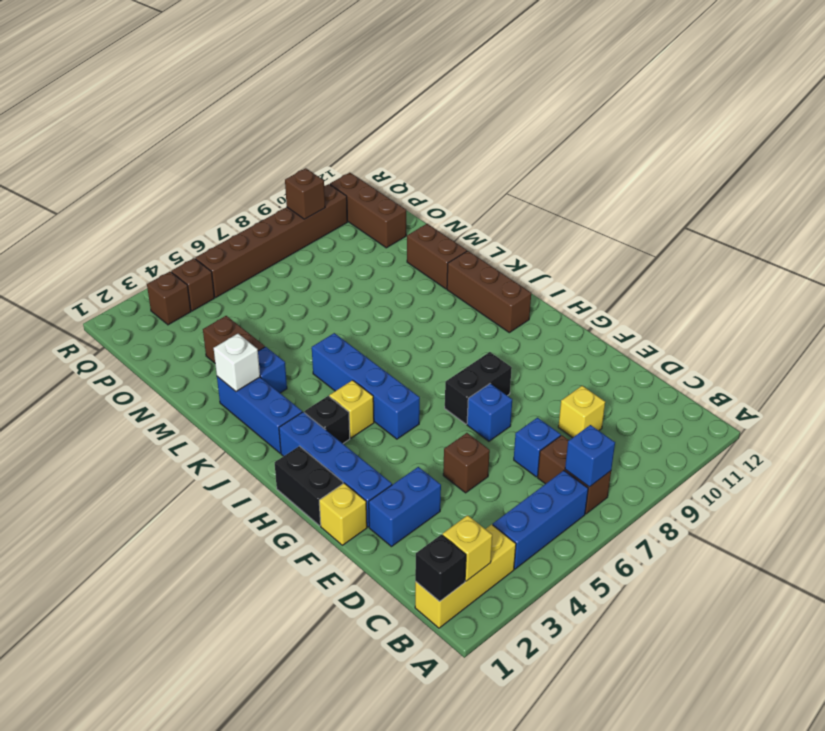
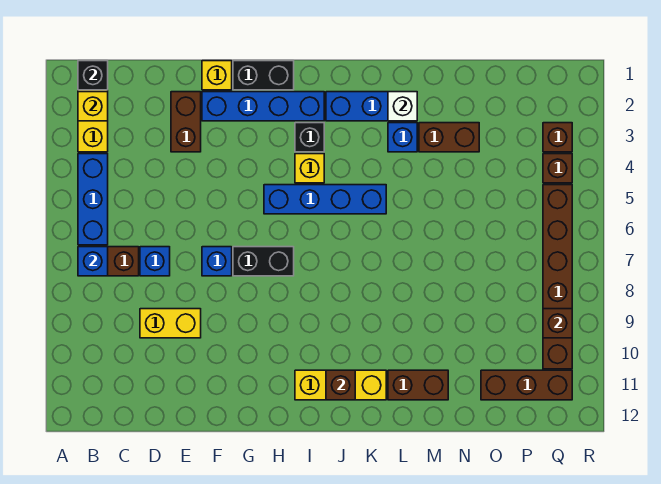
yellow brick D9 level 1 -> yellow brick D9:E9 level 1
blue brick E2:E3 level 1 -> brown brick E2:E3 level 1
brown brick E5 level 1 -> brown brick J11 level 2
black brick G7:G8 level 1 -> black brick G7:H7 level 1
brown brick I11:K11 level 1 -> yellow brick I11:K11 level 1

